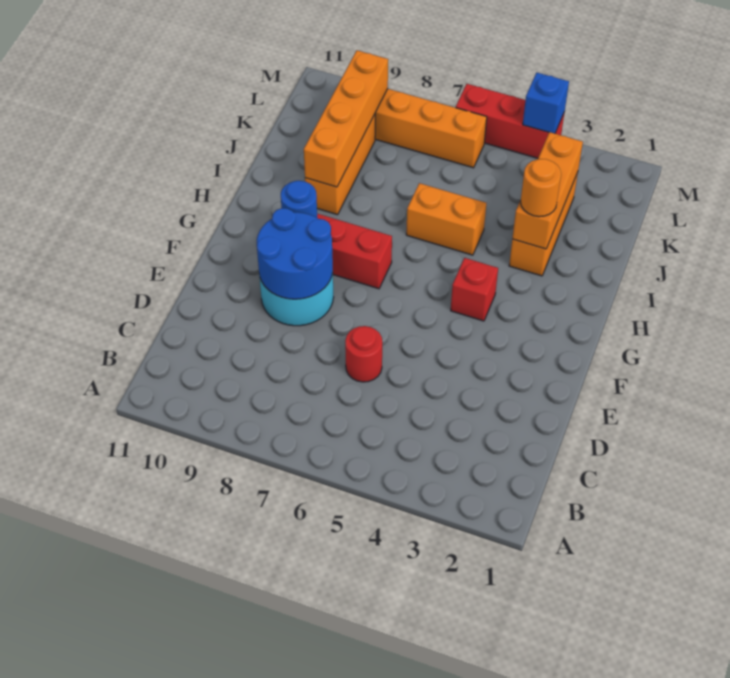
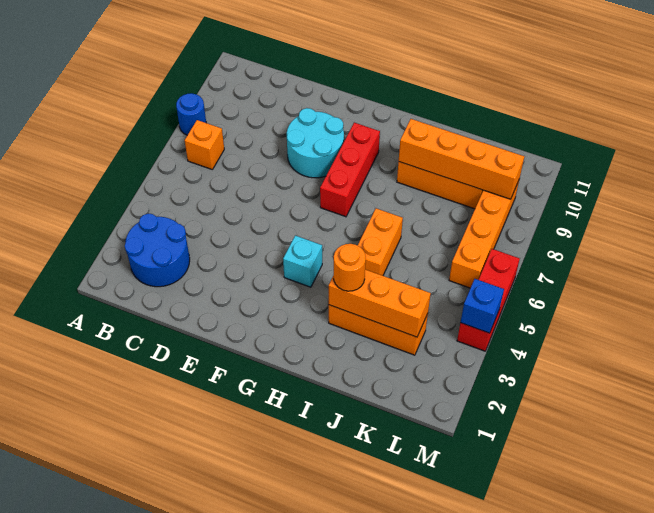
none -> orange brick B7 level 1
red round brick D6 level 1 -> none
blue round brick E8:F9 level 2 -> blue round brick B2:C3 level 1
red brick G4 level 1 -> cyan brick G4 level 1
blue round brick G9 level 2 -> blue round brick A8 level 1

